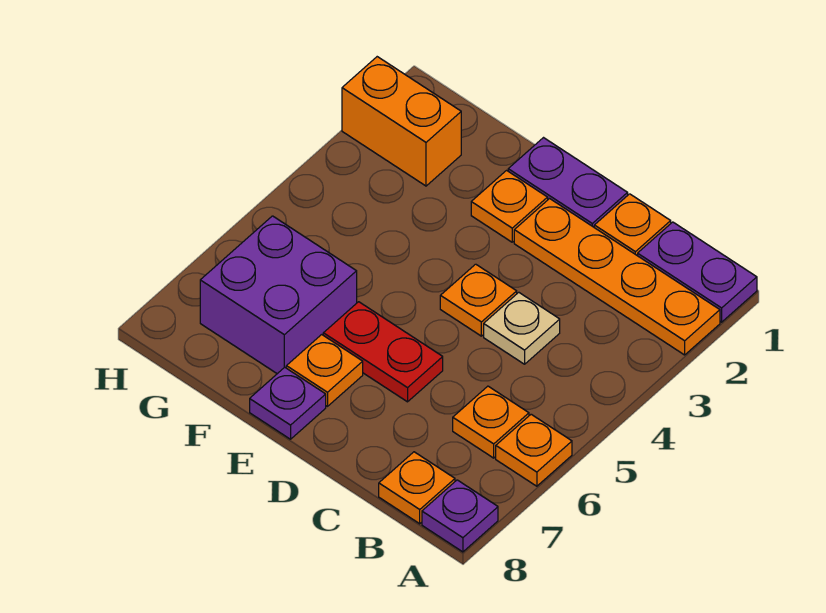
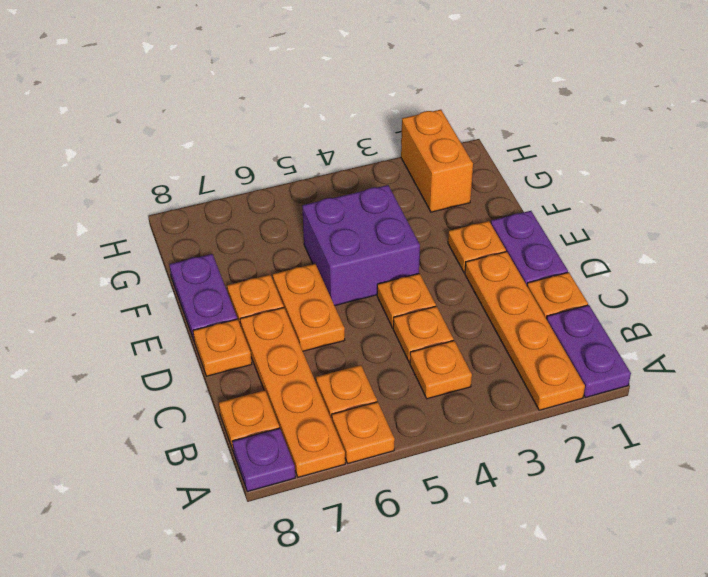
none -> orange plate A7:D7 level 1
none -> orange plate B4 level 1
tan plate C4 level 1 -> orange plate C4 level 1
red plate D6:E6 level 1 -> orange plate D6:E6 level 1
none -> orange plate D8 level 1
purple plate E8 level 1 -> purple plate E8:F8 level 1
purple brick F6:G7 level 1 -> purple brick E4:F5 level 1

